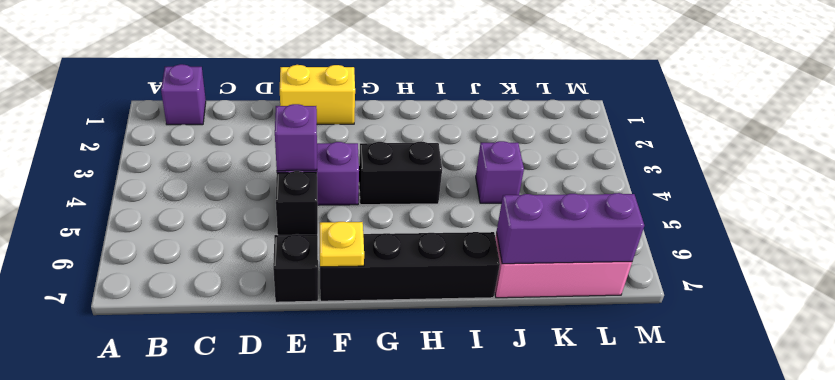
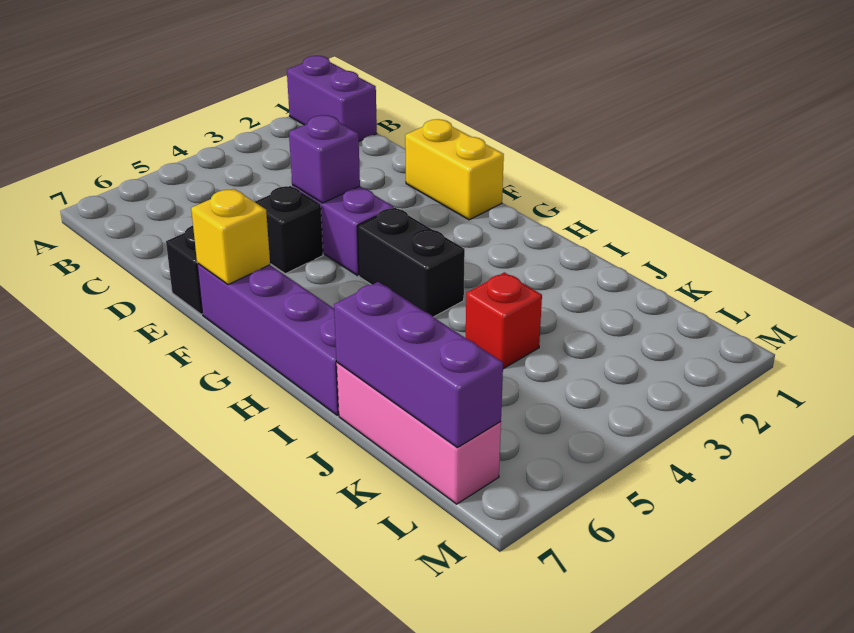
purple brick B1 level 1 -> purple brick A1:B1 level 1
black brick F7:I7 level 1 -> purple brick F7:I7 level 1
yellow plate F7 level 2 -> yellow brick F7 level 2
purple brick J4 level 1 -> red brick J4 level 1

